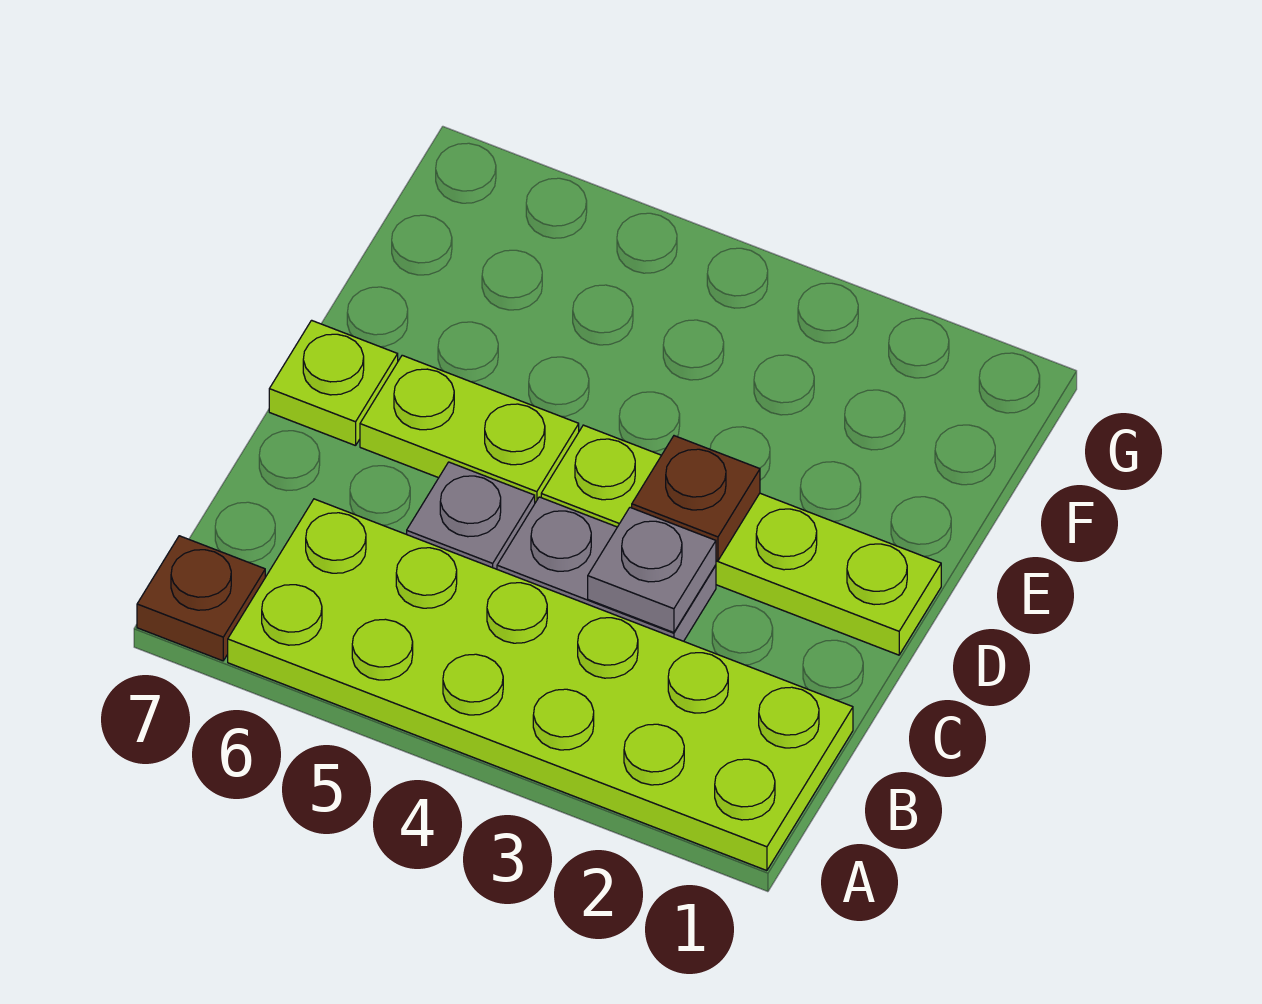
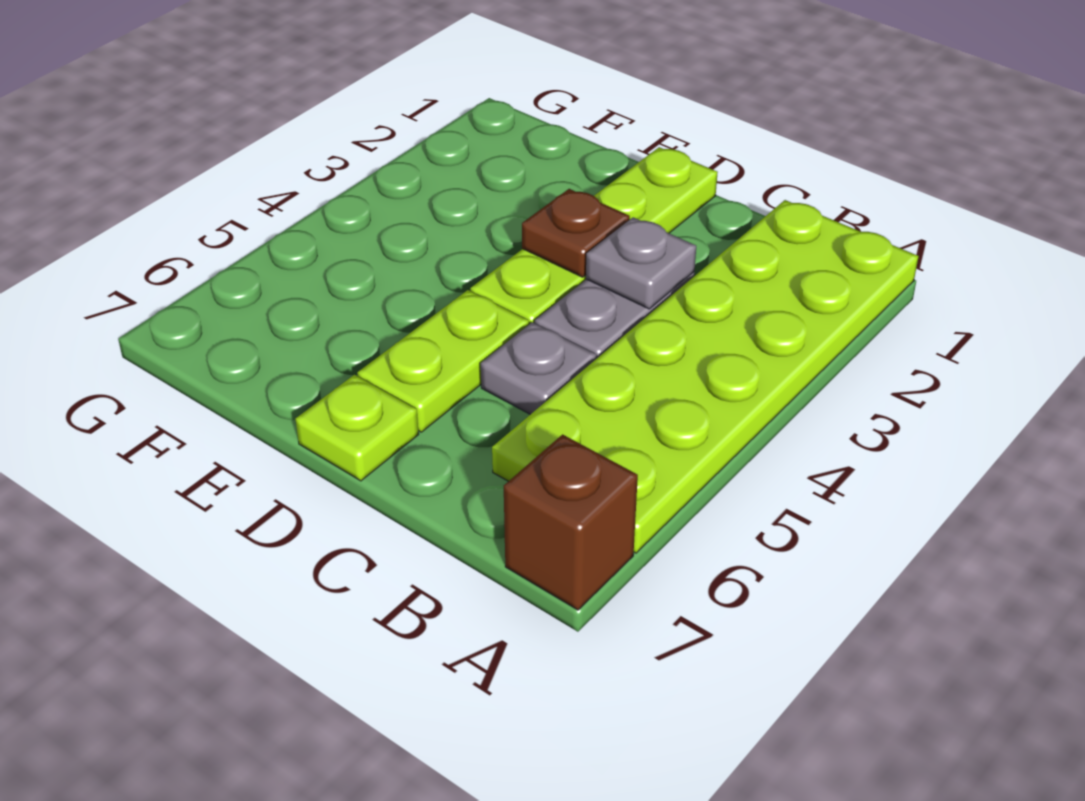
brown plate A7 level 1 -> brown brick A7 level 1

